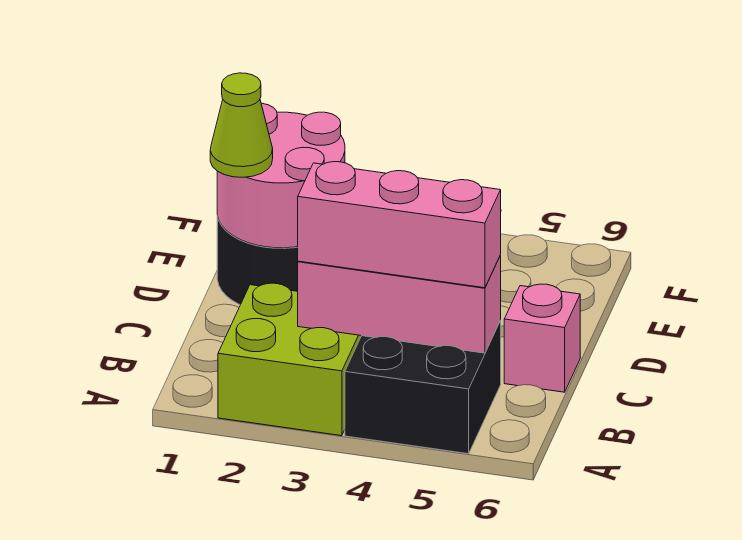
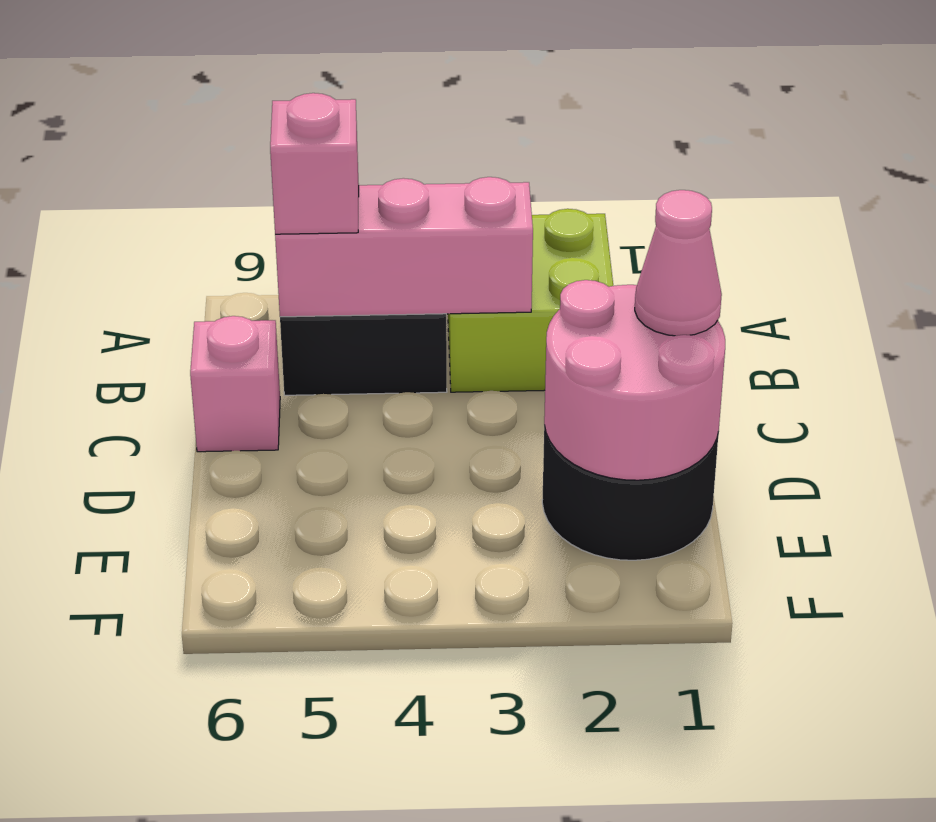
pink brick B3:B5 level 3 -> pink brick B5 level 3
lime cone D1 level 3 -> pink cone D1 level 3

